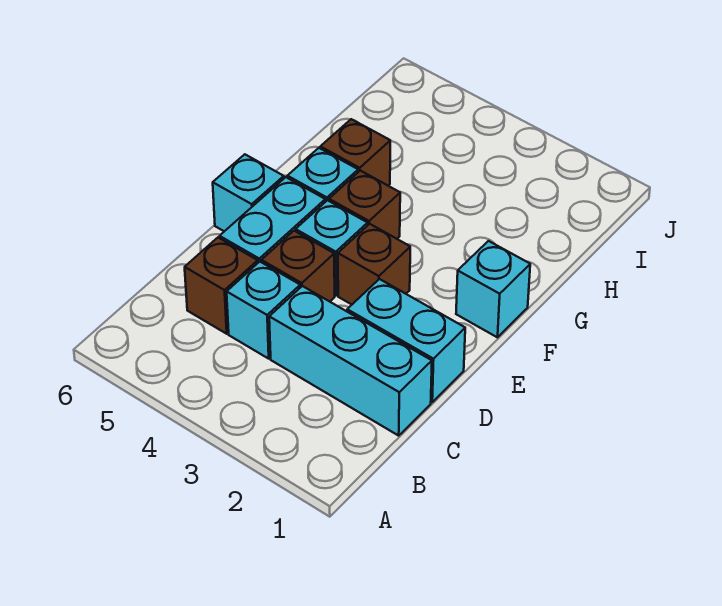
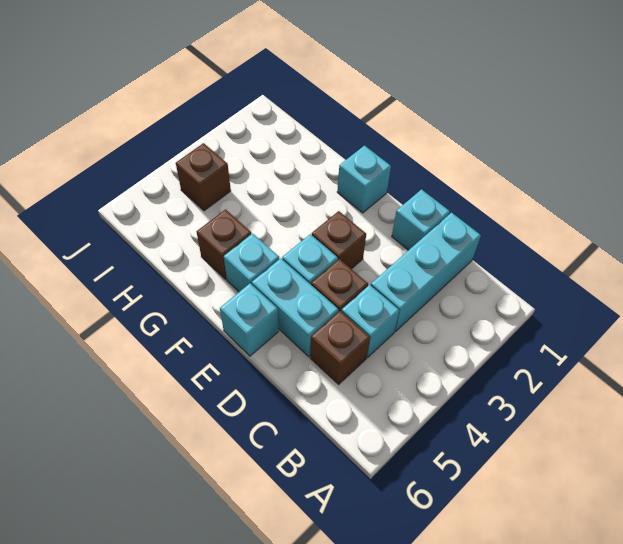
cyan brick D1:D2 level 1 -> cyan brick D1 level 1
brown brick F4 level 1 -> brown brick I4 level 1

